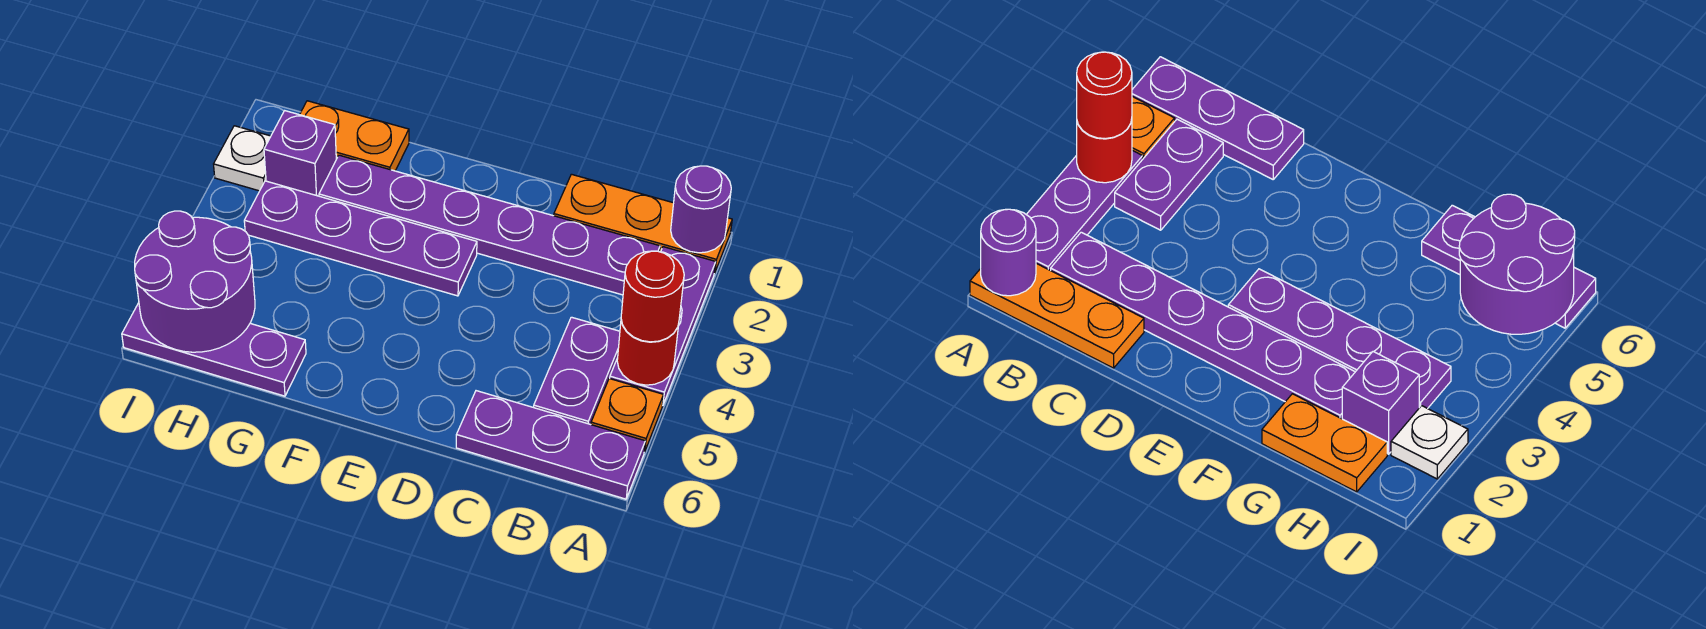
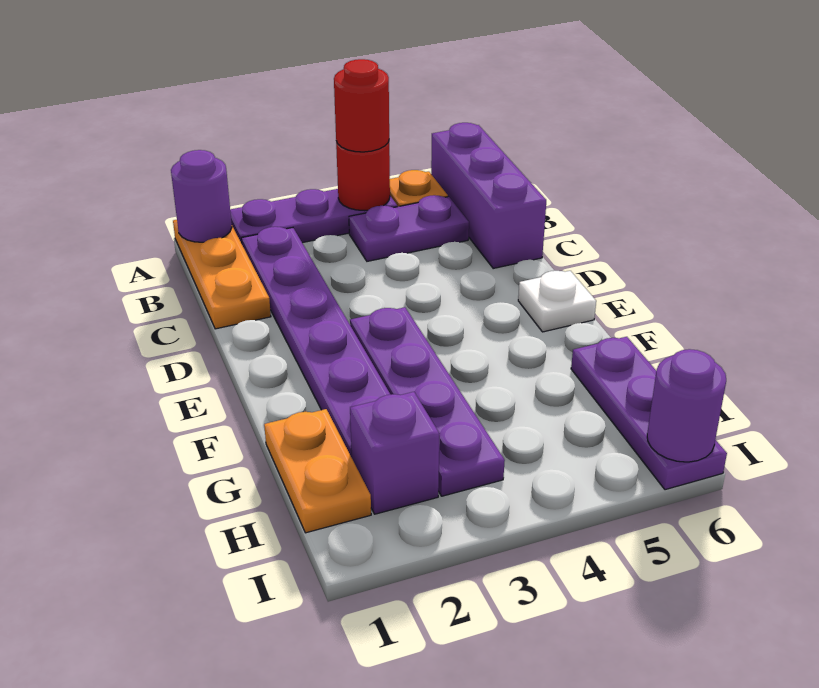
purple plate A6:C6 level 1 -> purple brick A6:C6 level 1
purple round brick H5:I6 level 2 -> purple round brick I6 level 2
white plate I2 level 1 -> white plate E6 level 1

